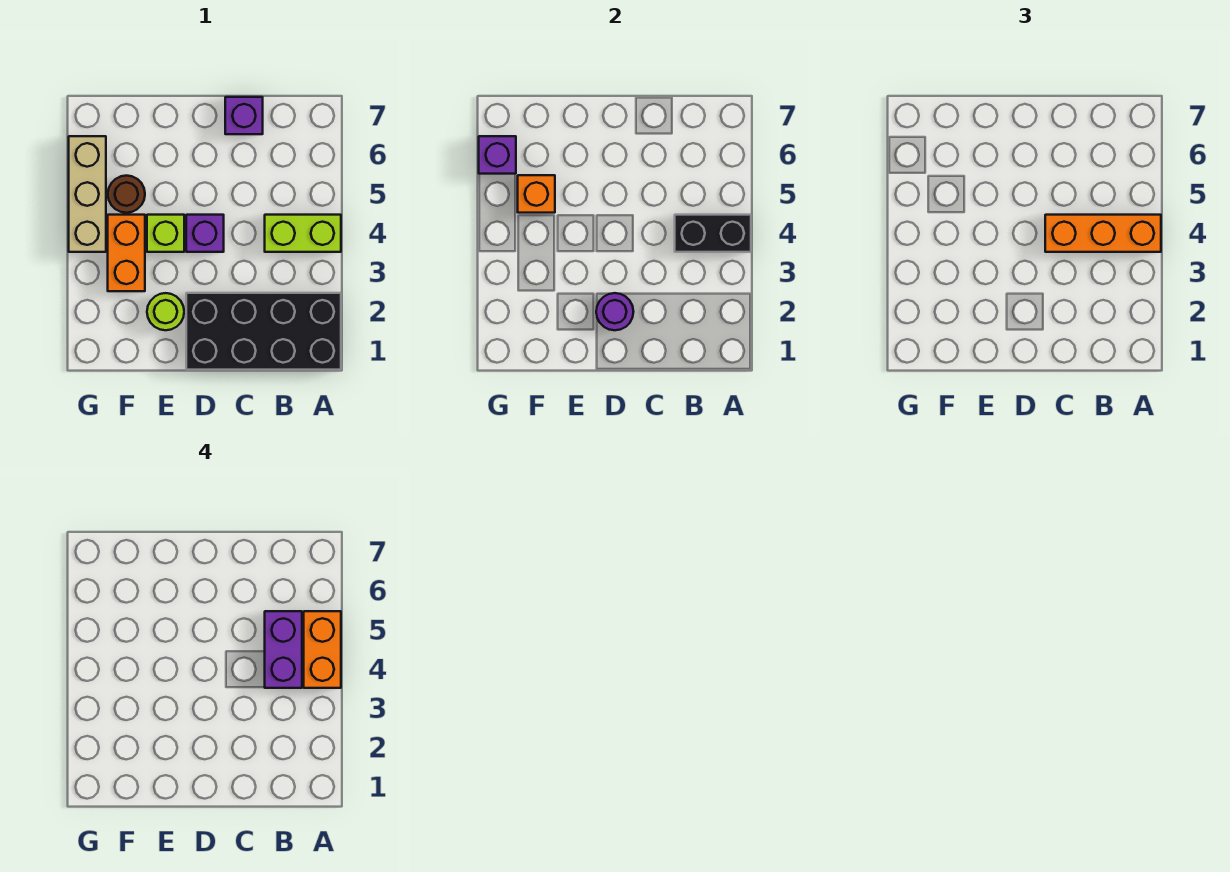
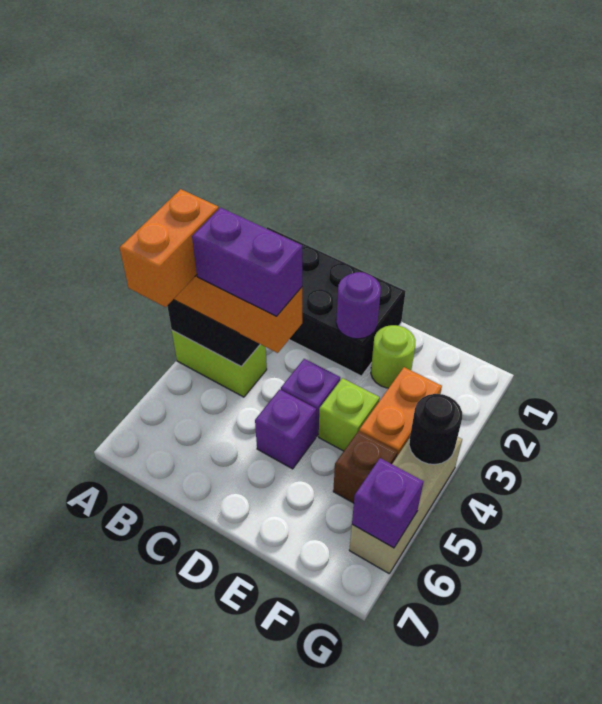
purple brick B4:B5 level 4 -> purple brick B4:C4 level 4
purple brick C7 level 1 -> purple brick D5 level 1
brown round brick F5 level 1 -> brown brick F5 level 1
orange brick F5 level 2 -> none
none -> black round brick G4 level 2

